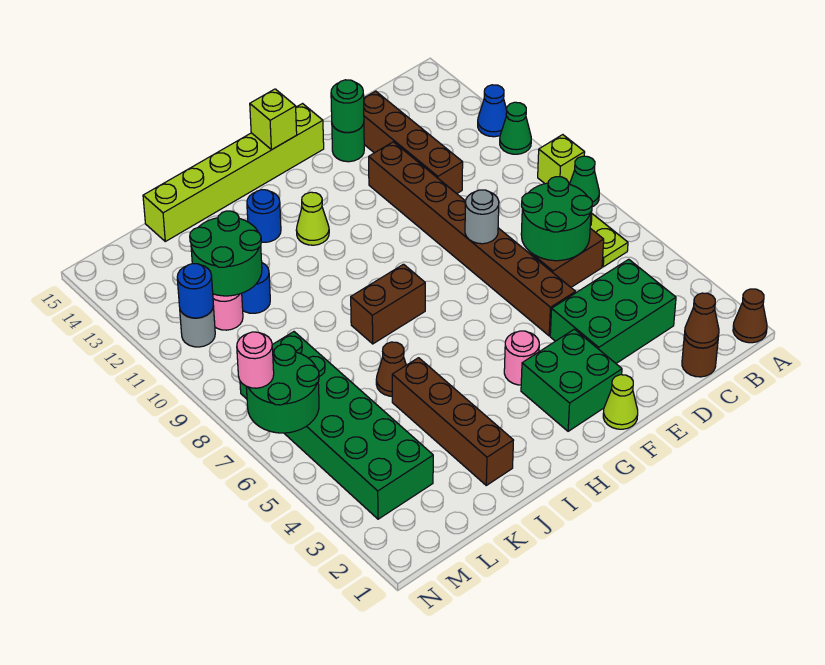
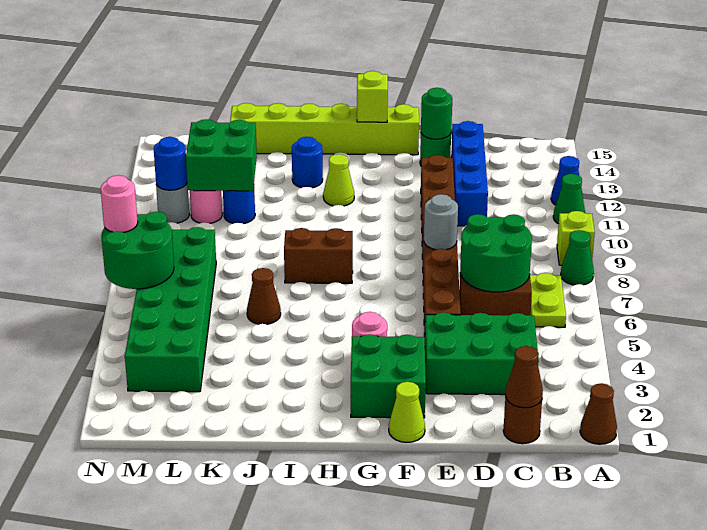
brown brick D11:D14 level 1 -> blue brick D11:D14 level 1
brown brick J2:J5 level 1 -> none
green round brick K11:L12 level 2 -> green brick K11:L12 level 2

